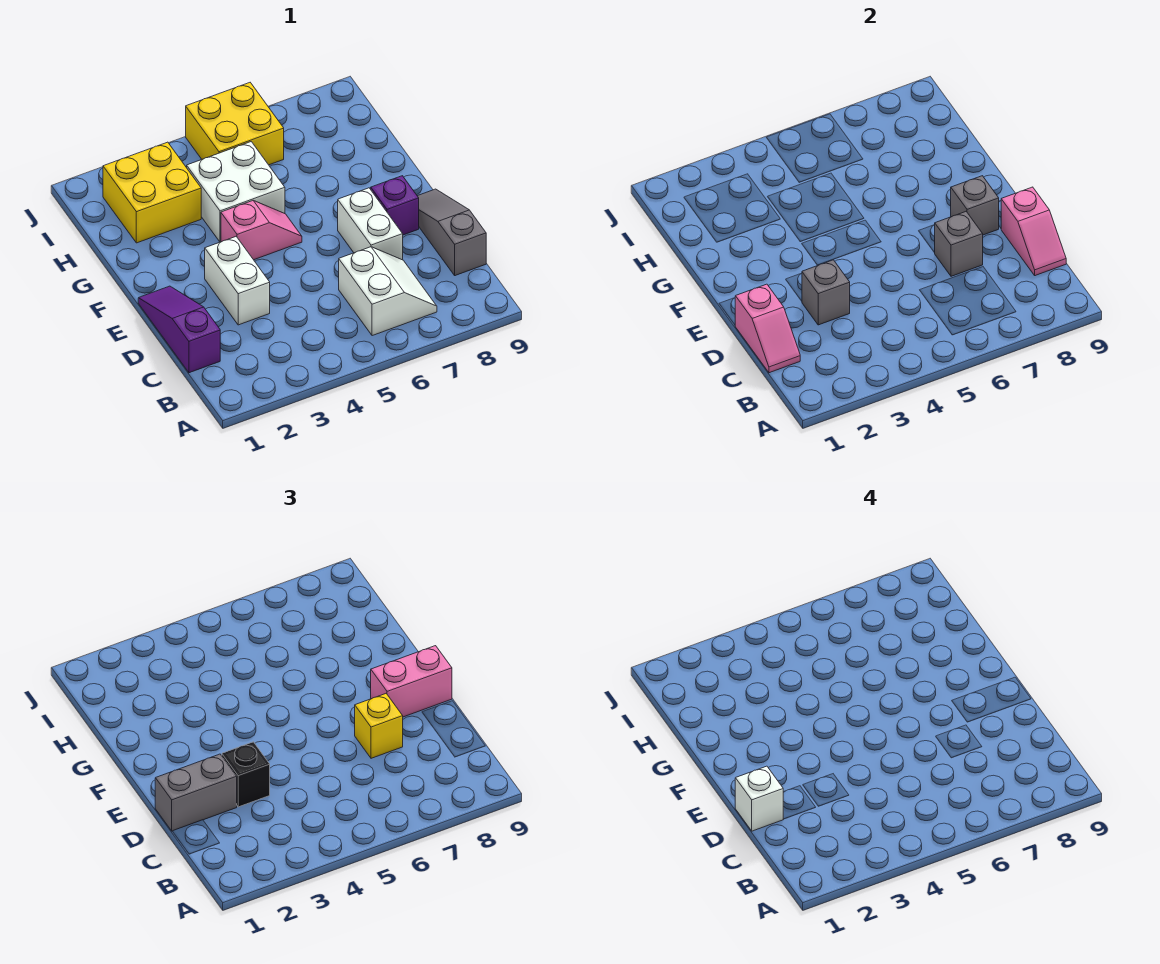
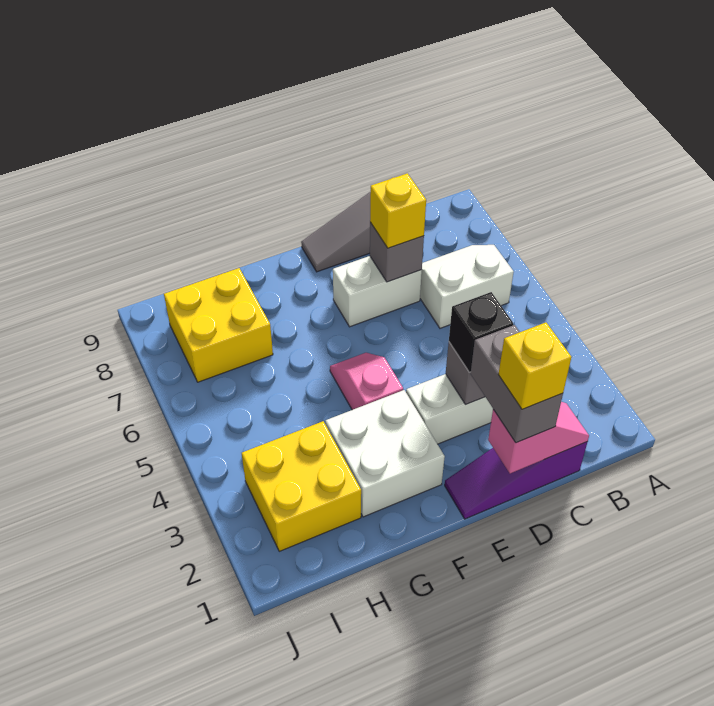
pink slope C9:D9 level 2 top D -> none
white brick D1 level 4 -> yellow brick D1 level 4
purple brick E8 level 1 -> none
grey brick E8 level 2 -> none
pink brick E8:E9 level 3 -> none
white brick G4:H5 level 1 -> white brick F2:G3 level 1
yellow brick I5:J6 level 1 -> yellow brick H7:I8 level 1

